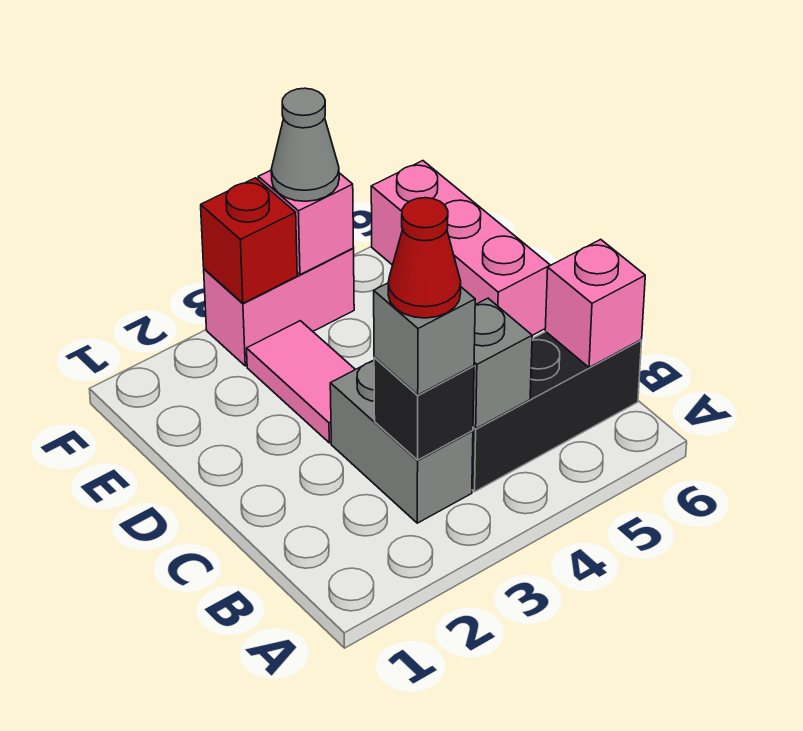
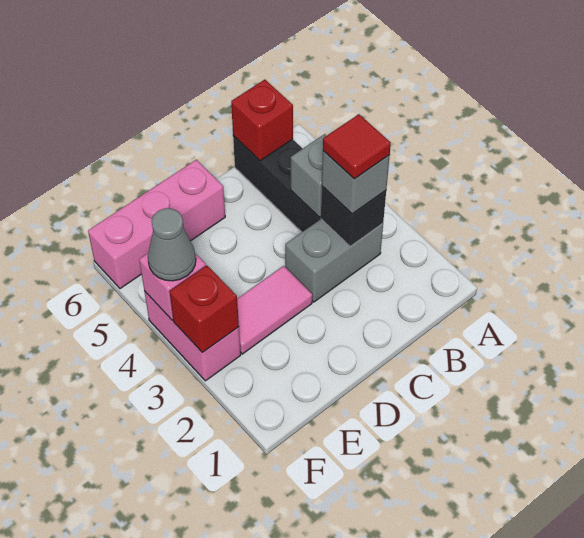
red cone B3 level 4 -> red tile B3 level 4
pink brick B6 level 2 -> red brick B6 level 2

